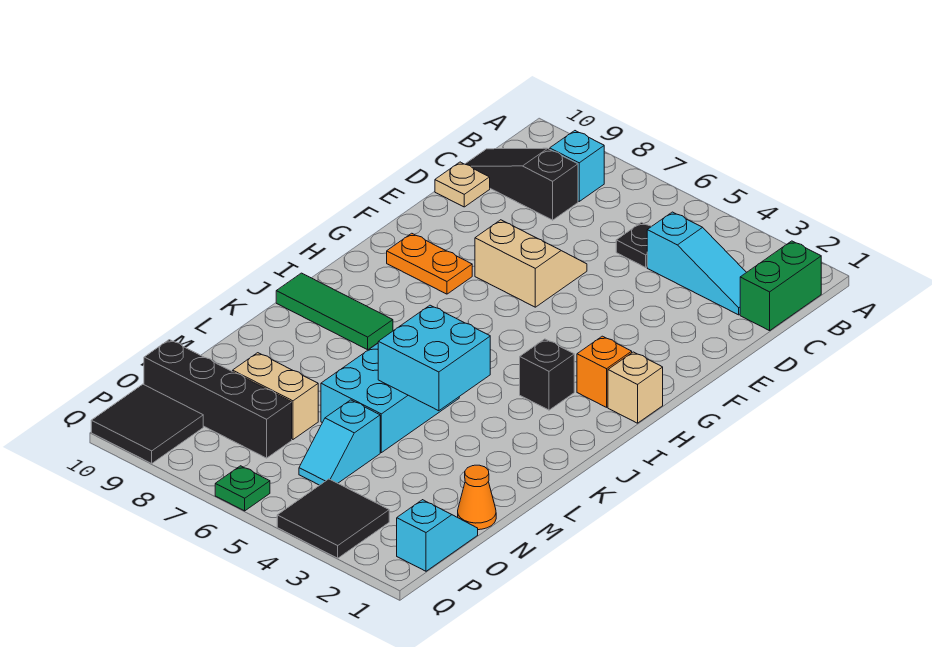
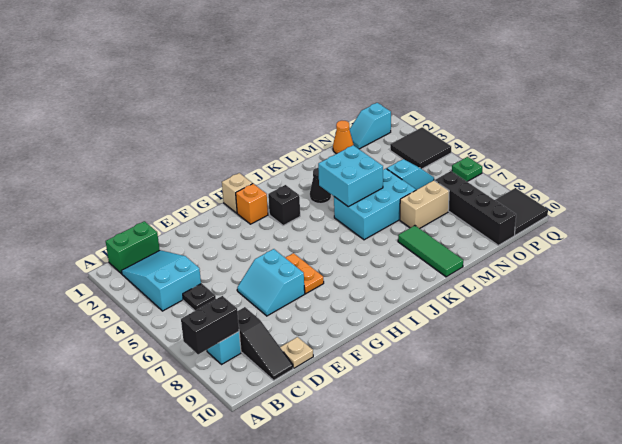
none -> black brick A8:B8 level 2
cyan slope C2:C4 level 1 top 4 -> cyan slope B2:C4 level 1 top 4
tan slope E6:F7 level 1 top F -> cyan slope E6:F7 level 1 top F
orange plate G8:G9 level 1 -> orange plate G6:G7 level 1
green tile J8:J10 level 1 -> green tile L8:L10 level 1
none -> black cone K3 level 1
tan brick N7:N8 level 1 -> tan brick M7:N7 level 1

